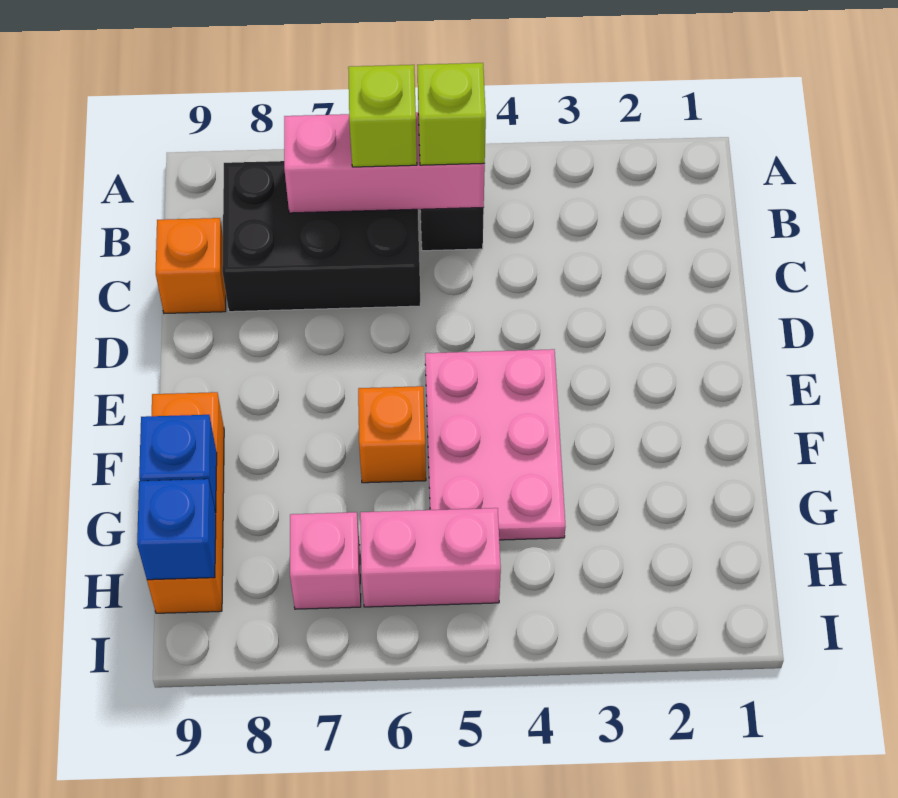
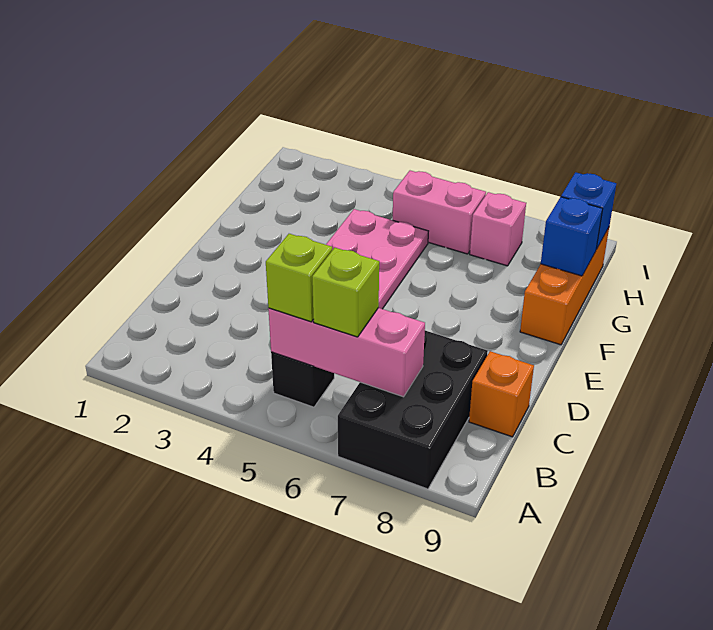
black brick B6:C8 level 1 -> black brick A7:C8 level 1
orange brick F6 level 1 -> none

